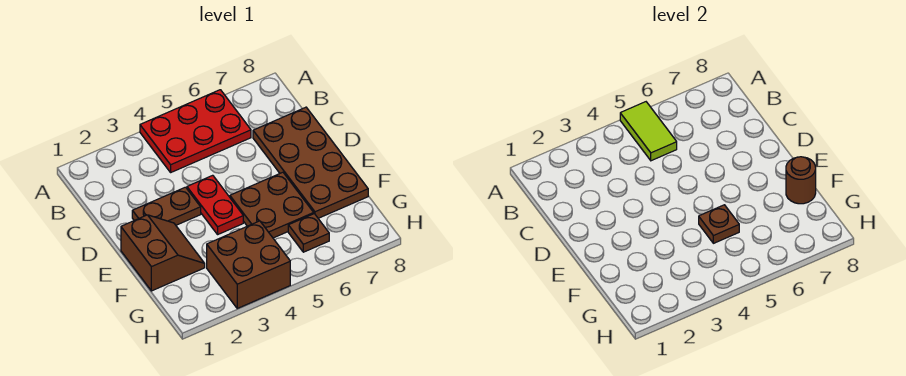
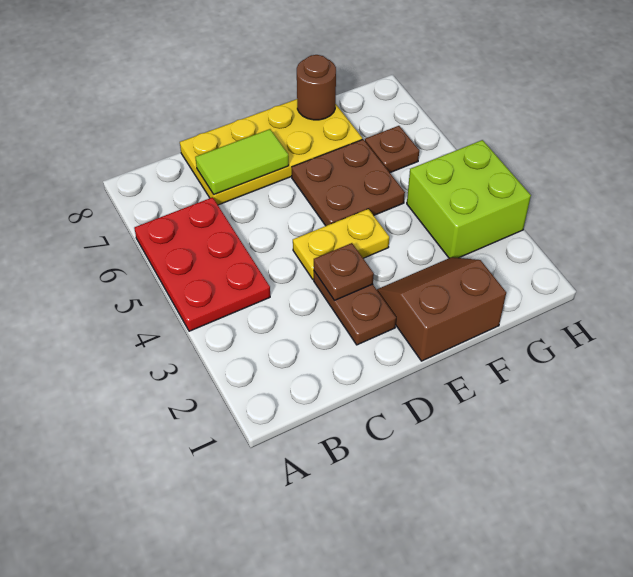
lime tile A5:B5 level 2 -> lime tile C7:D7 level 2
brown plate C7:F8 level 1 -> yellow plate C7:F8 level 1
red plate D4:E4 level 1 -> yellow plate D4:E4 level 1
brown plate F5 level 2 -> brown plate D3 level 2
brown brick G3:H4 level 1 -> lime brick G3:H4 level 1

